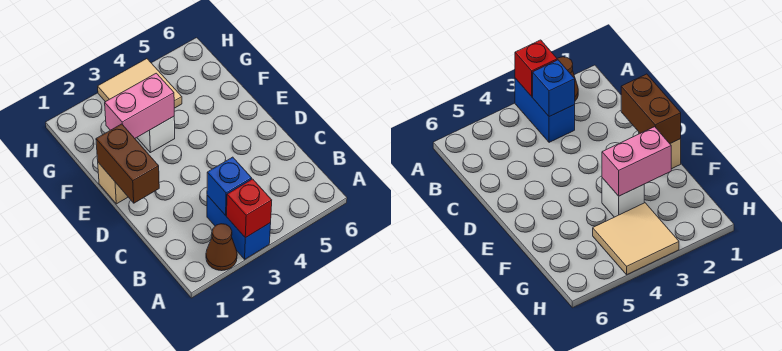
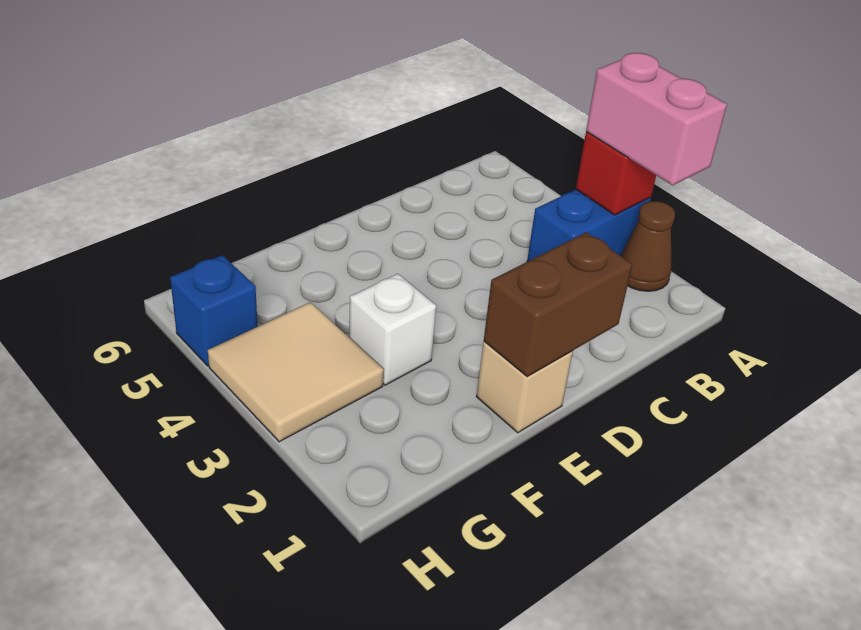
blue brick B3 level 2 -> blue brick H5 level 1
pink brick F2:F3 level 2 -> pink brick A2:A3 level 3

